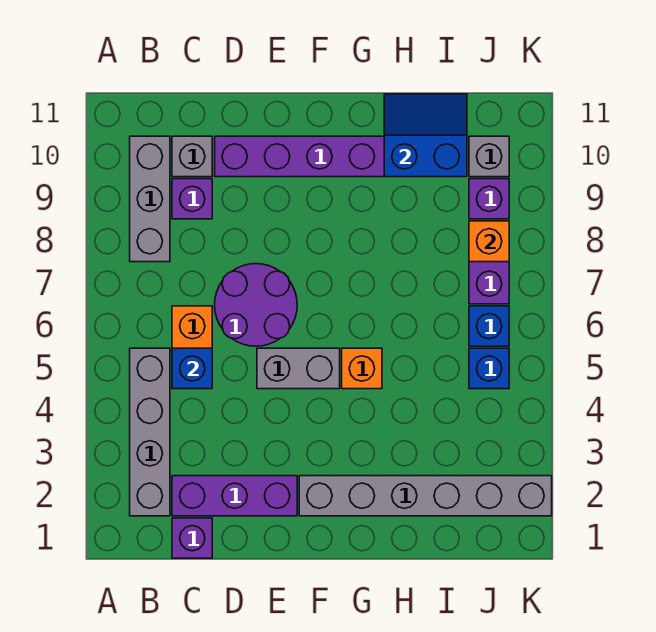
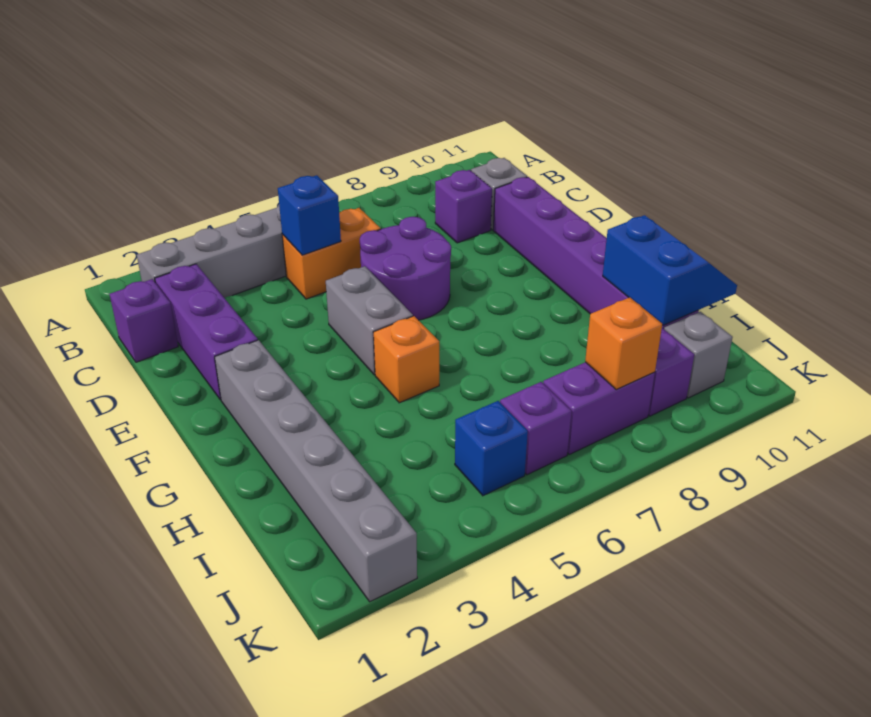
grey brick B8:B10 level 1 -> none
blue brick J6 level 1 -> purple brick J6 level 1

